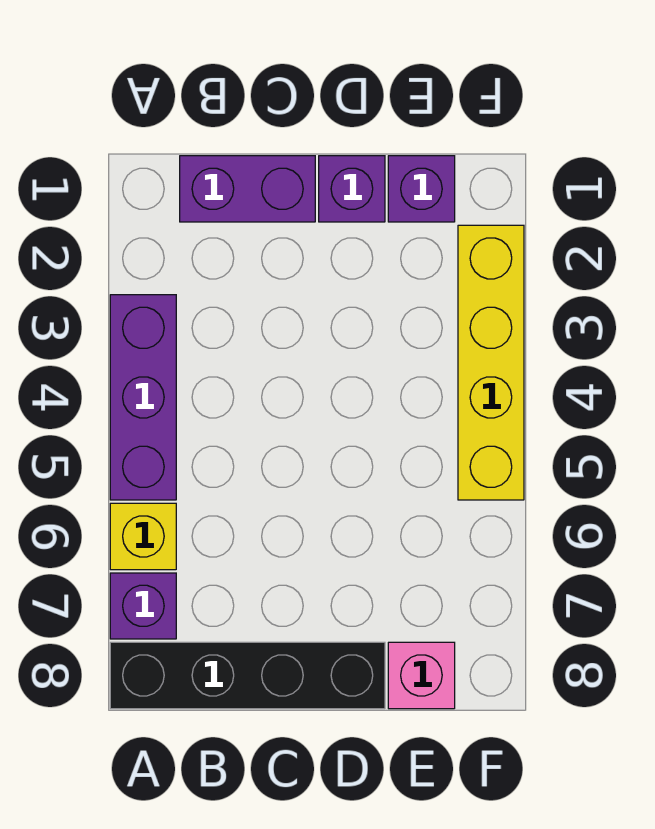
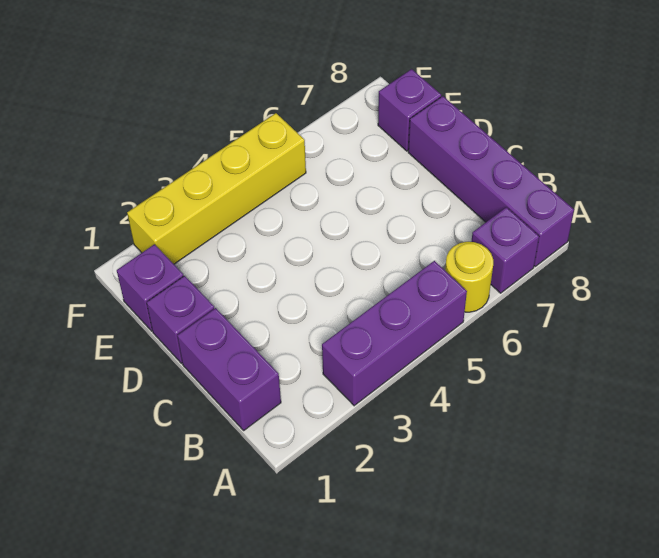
yellow brick A6 level 1 -> yellow round brick A6 level 1
black brick A8:D8 level 1 -> purple brick A8:D8 level 1
pink brick E8 level 1 -> purple brick E8 level 1

